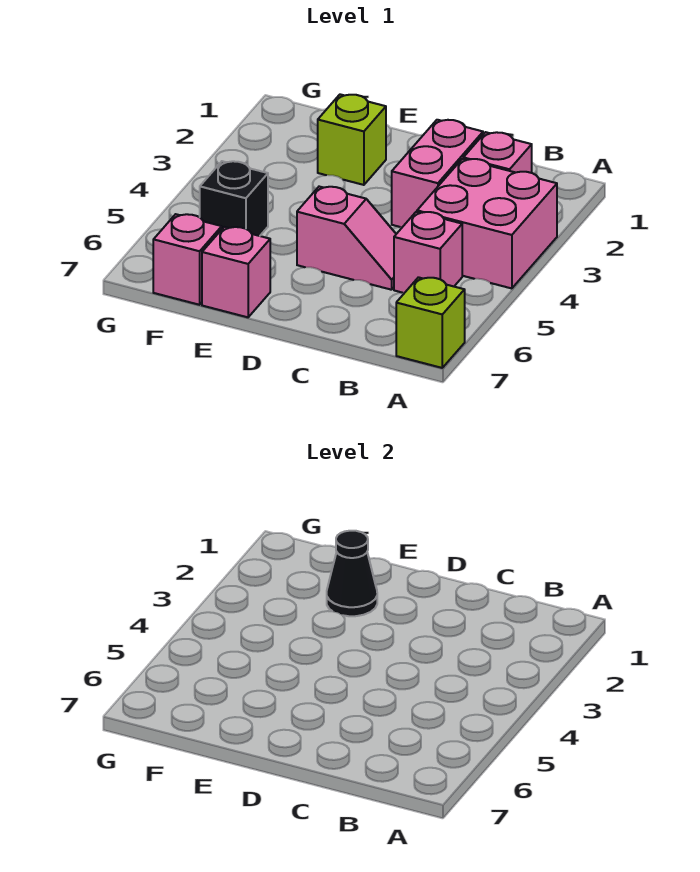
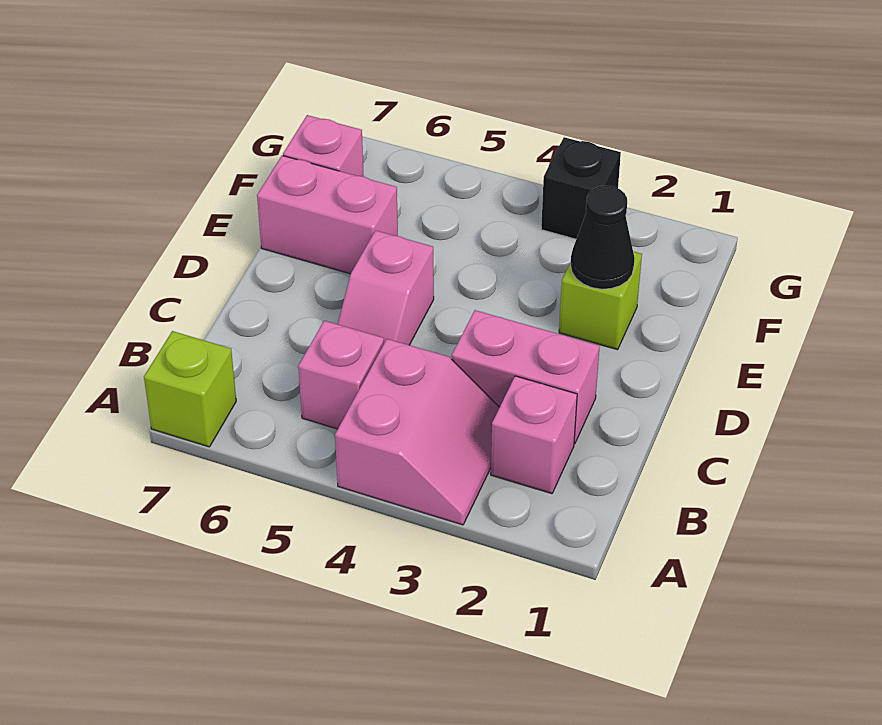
pink brick A3:B4 level 1 -> pink slope A3:B4 level 1 top 4
pink brick E7 level 1 -> pink brick E6:E7 level 1
black brick F5 level 1 -> black brick G3 level 1

